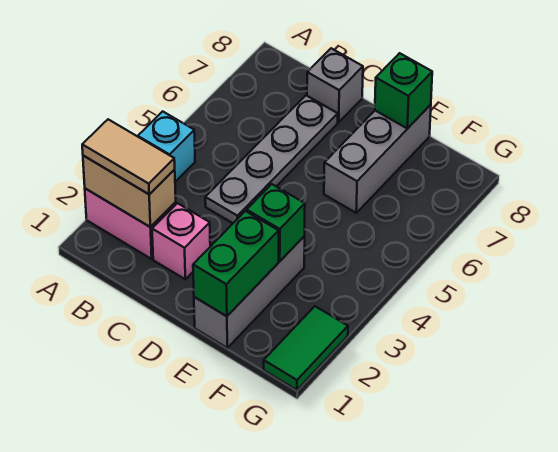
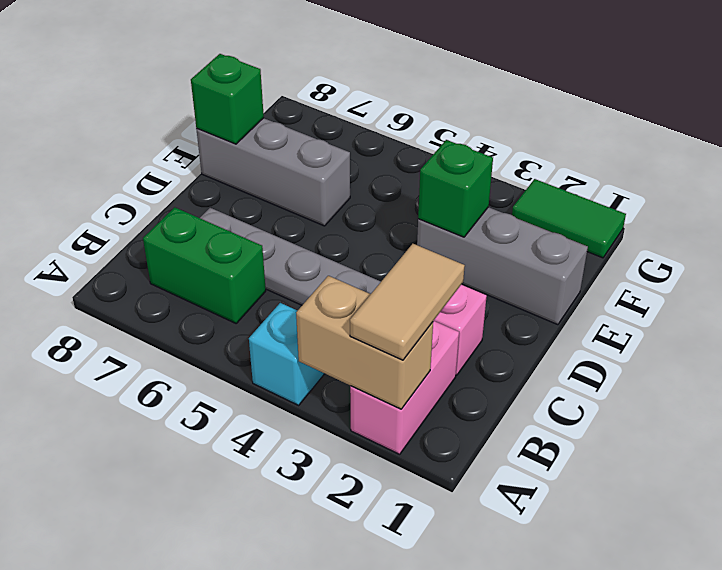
tan brick A2:B2 level 2 -> tan brick A2:A3 level 2
grey brick C8 level 1 -> none
green brick E1:E2 level 2 -> green brick B6:B7 level 1

